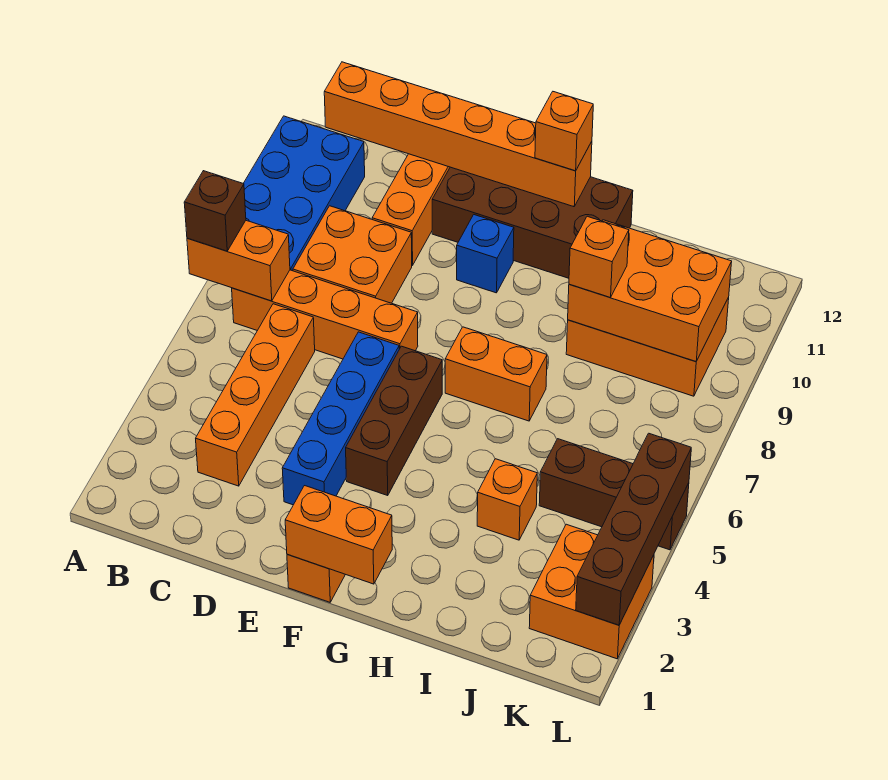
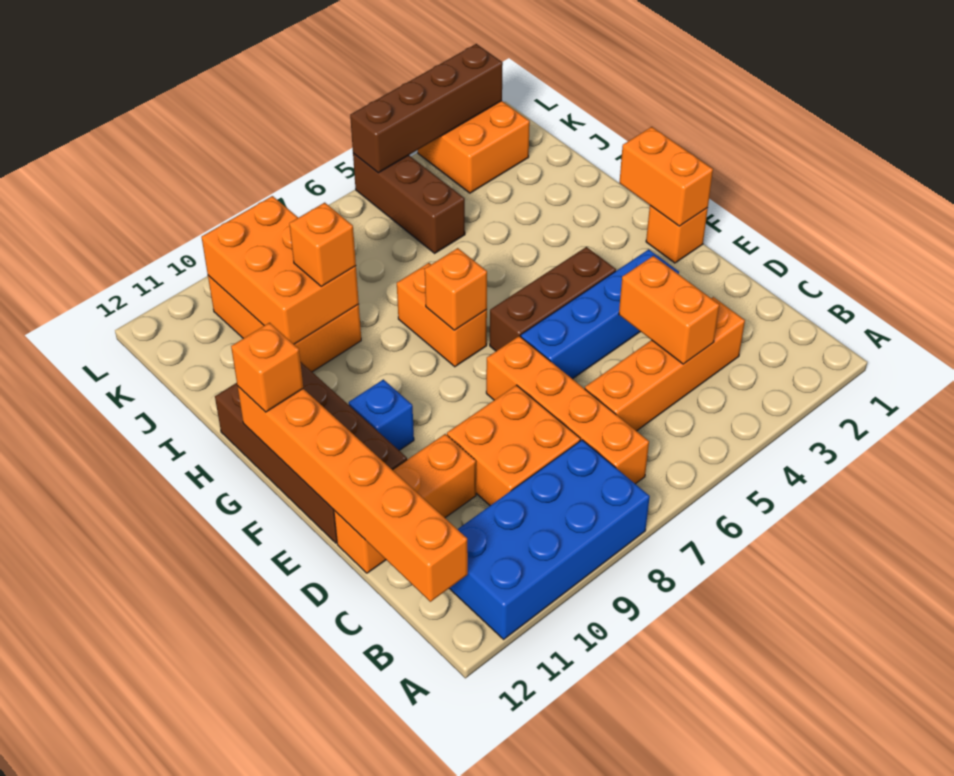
orange brick A7:B7 level 2 -> orange brick C4:D4 level 2
brown brick A7 level 3 -> none
orange brick I4 level 1 -> orange brick G7 level 2

